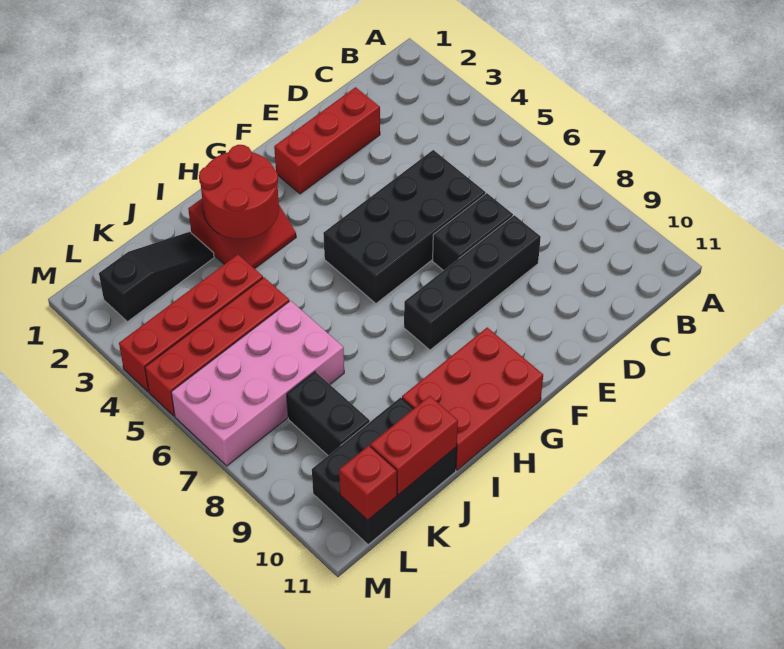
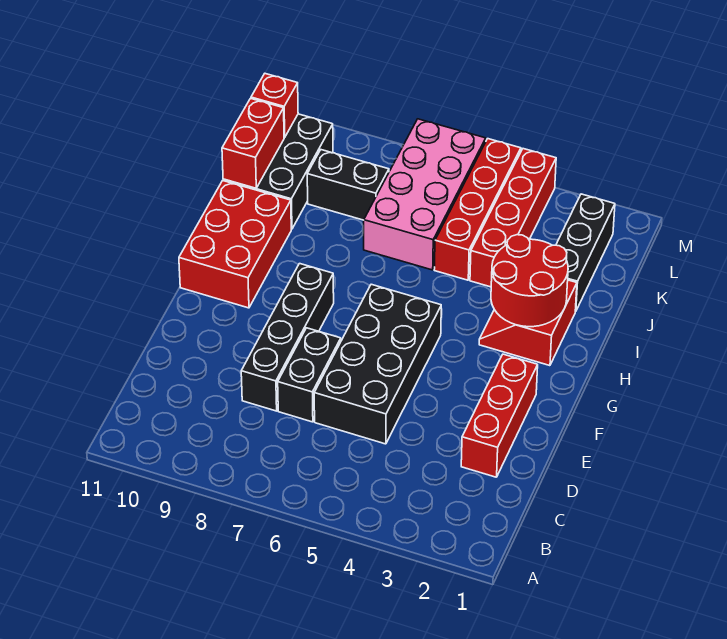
black slope J2:L2 level 1 top L -> black brick J2:L2 level 1

